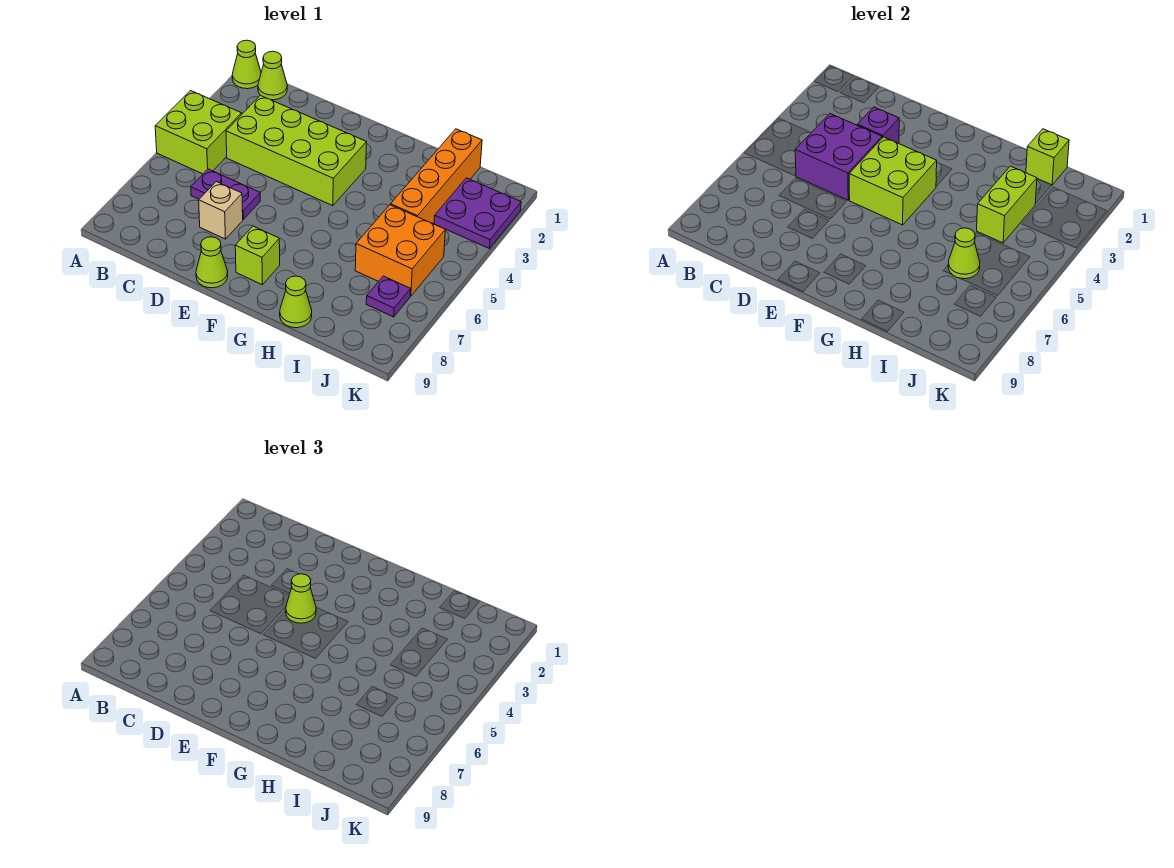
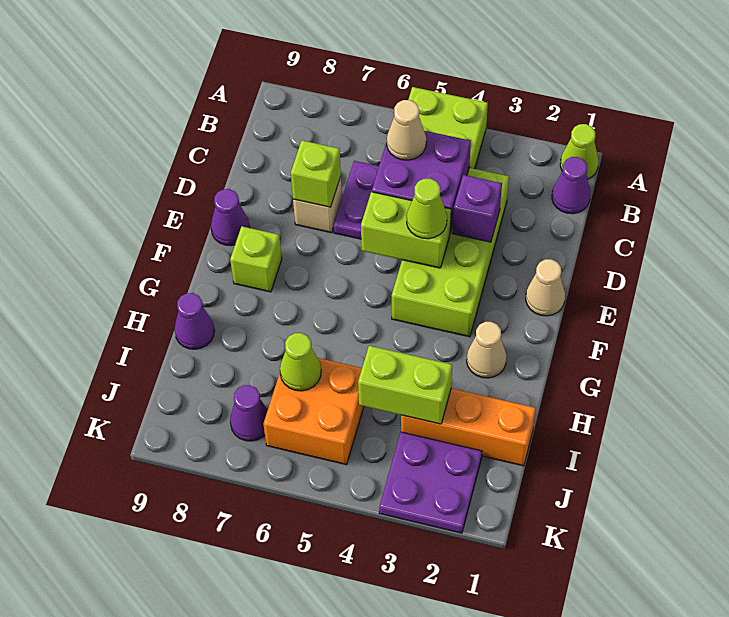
lime cone B1 level 1 -> purple cone B1 level 1
none -> tan cone C5 level 3
none -> tan cone E1 level 1
lime brick E4:F5 level 2 -> lime brick E4:E5 level 2
lime cone E9 level 1 -> purple cone E9 level 1
none -> tan cone G2 level 1
lime cone H9 level 1 -> purple cone H9 level 1
orange brick I1:I4 level 1 -> orange brick I1:I3 level 1
lime brick I1 level 2 -> lime brick D7 level 2
purple plate J7 level 1 -> purple cone J7 level 1

